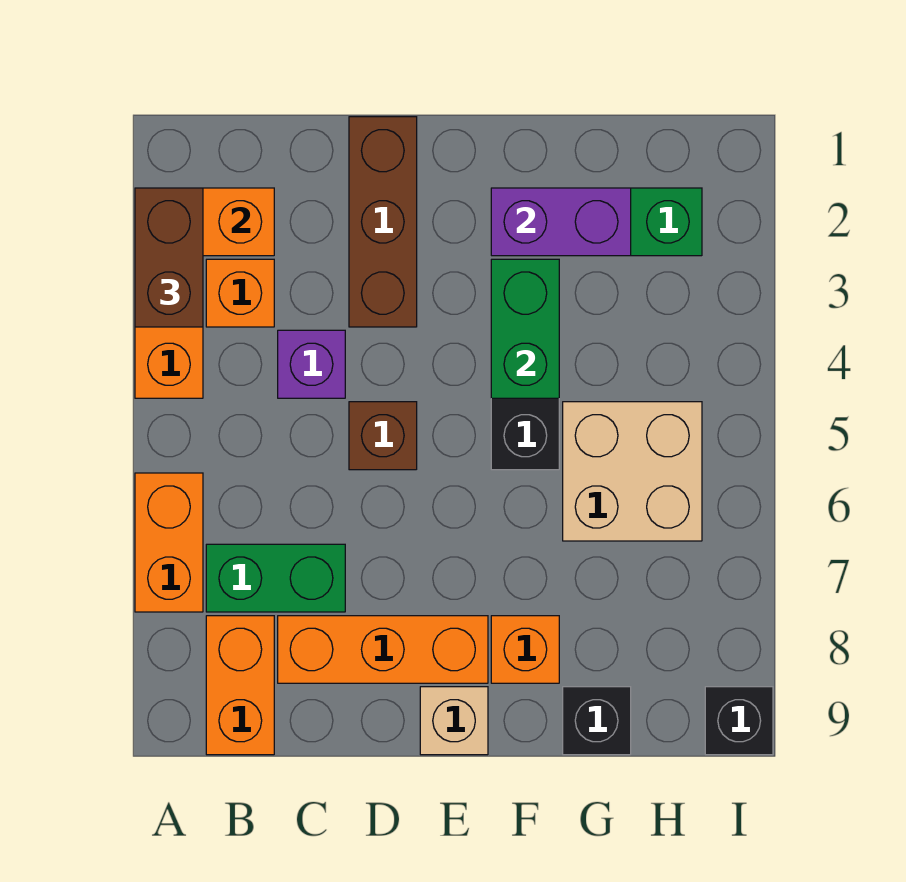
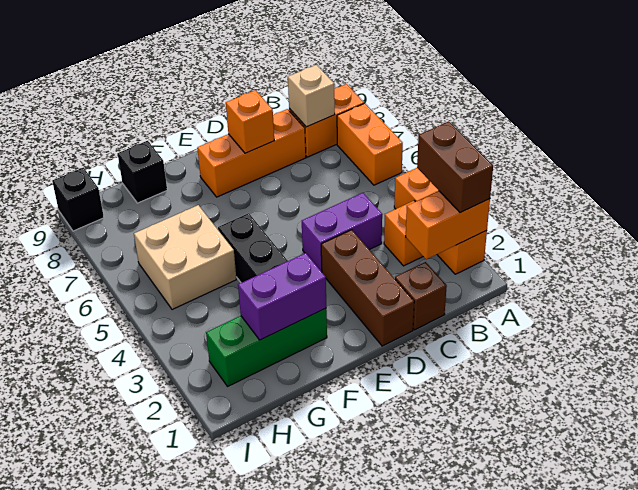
green brick B7:C7 level 1 -> none
orange brick B8:B9 level 1 -> orange brick A8:B8 level 1
purple brick C4 level 1 -> purple brick C4:D4 level 1
brown brick D5 level 1 -> brown brick C1 level 1
tan brick E9 level 1 -> tan brick B8 level 2
green brick F3:F4 level 2 -> none
orange brick F8 level 1 -> orange brick D8 level 2

